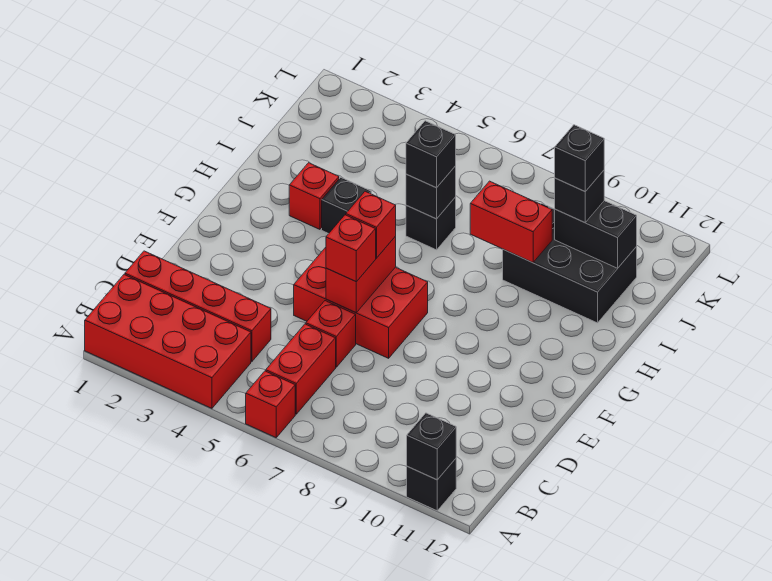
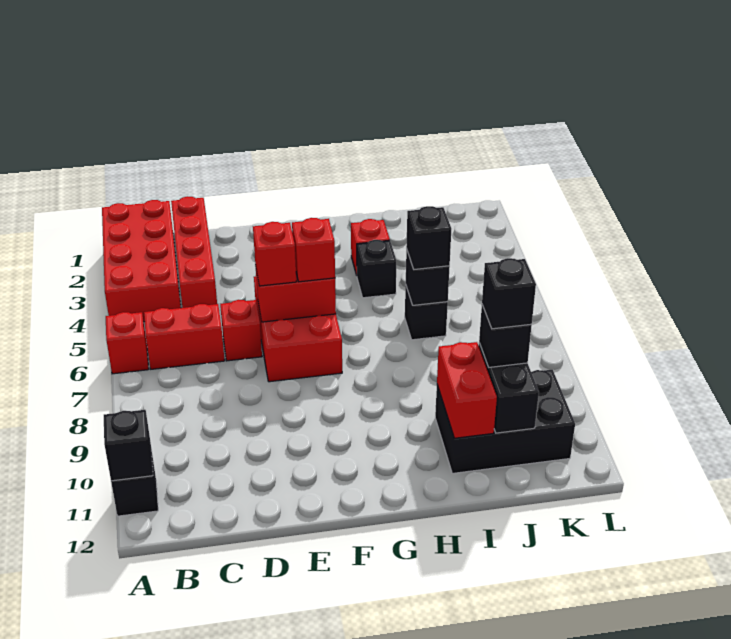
red brick I8:I9 level 2 -> red brick I10:I11 level 2
black brick I9:J11 level 1 -> black brick I10:K11 level 1

